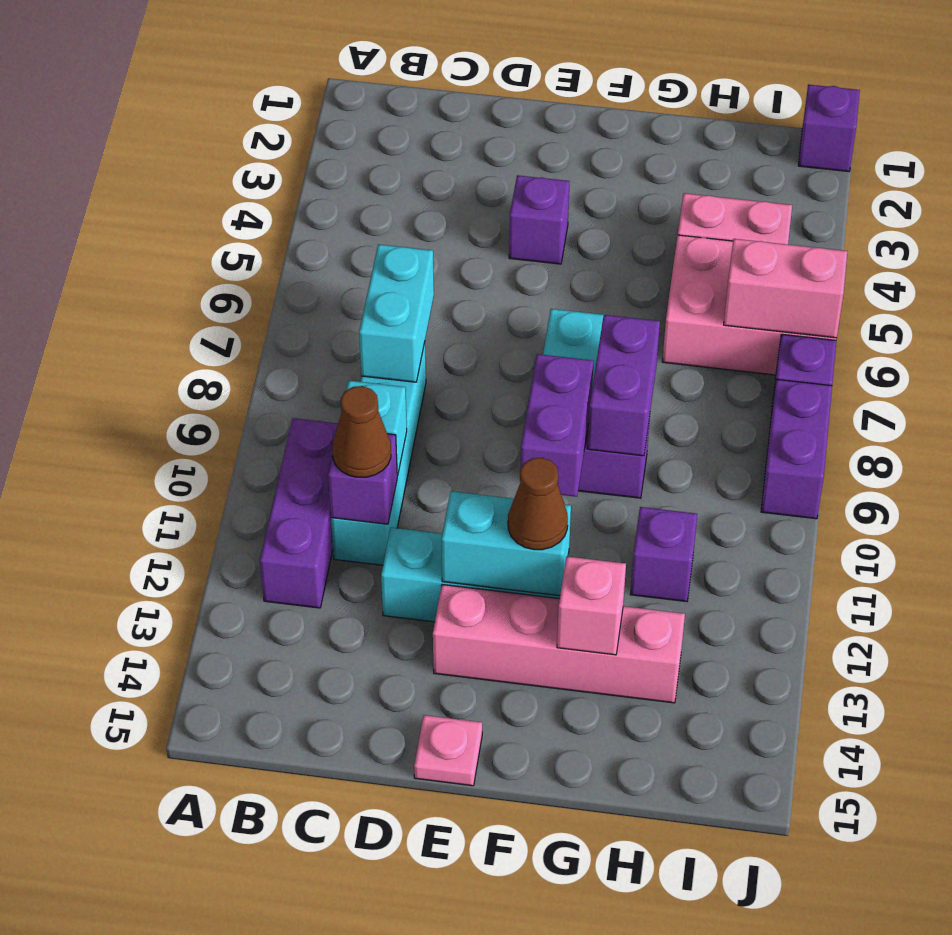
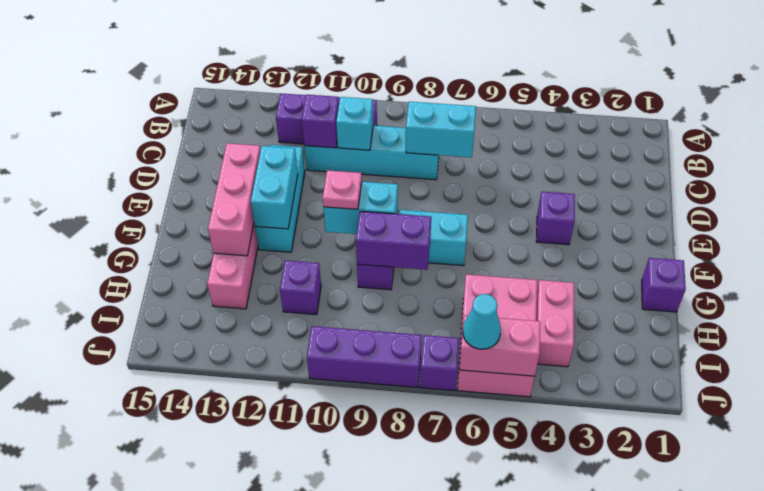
brown cone C11 level 3 -> none
pink plate E15 level 1 -> pink plate F10 level 3
purple brick F9:F10 level 2 -> cyan brick F9:F10 level 2
brown cone F12 level 3 -> none
pink brick G13 level 2 -> pink brick E13:G13 level 2
pink brick I6:J6 level 2 -> pink brick J5:J6 level 2
purple brick J1 level 1 -> purple brick G1 level 1
none -> cyan cone J6 level 3
purple brick J8:J9 level 1 -> purple brick J8:J10 level 1

